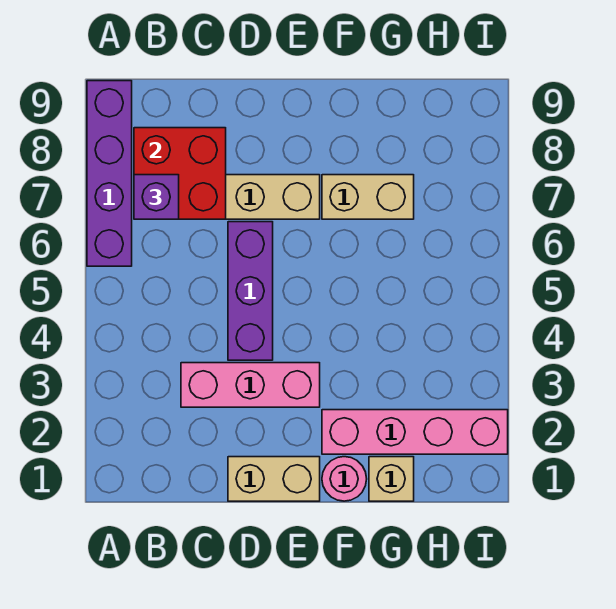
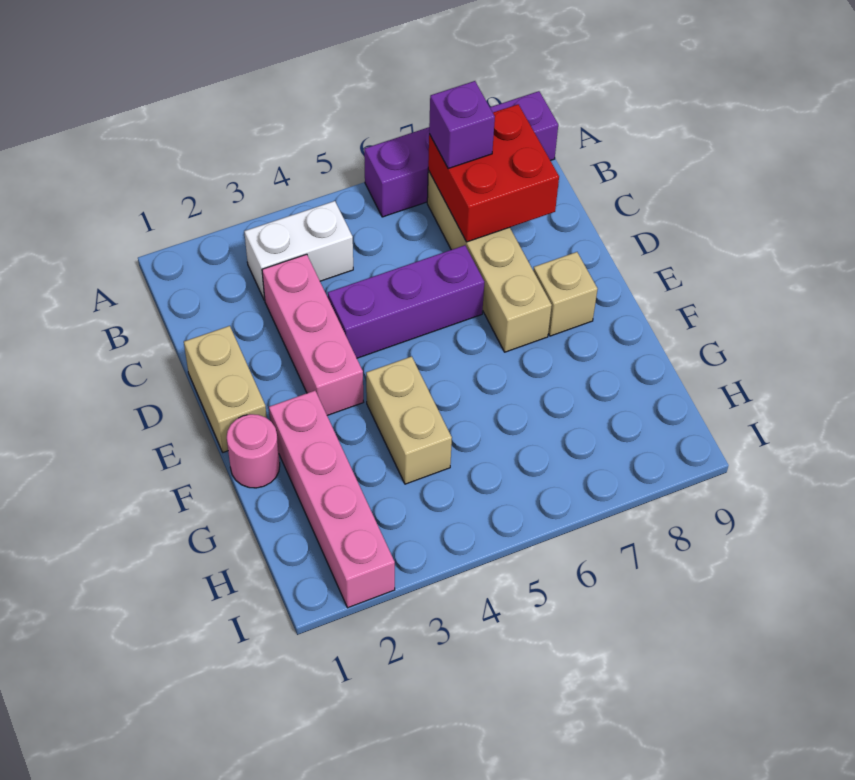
none -> white brick B3:B4 level 1
tan brick F7:G7 level 1 -> tan brick F4:G4 level 1
tan brick G1 level 1 -> tan brick E8 level 1

